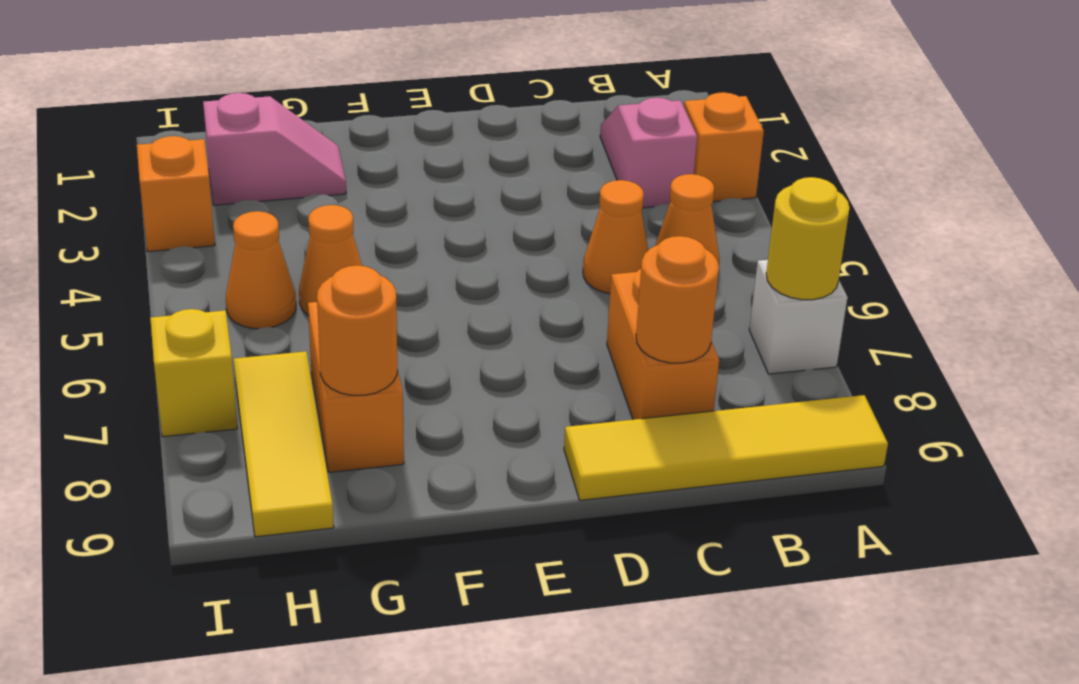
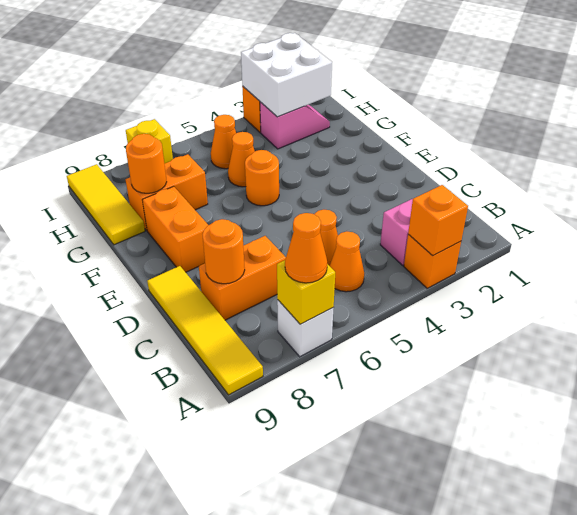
none -> orange brick A3 level 2
yellow round brick A7 level 2 -> yellow brick A7 level 2
none -> orange cone A7 level 3
none -> orange brick E8:F8 level 1
none -> orange round brick F5 level 1
pink slope G2:H2 level 1 top H -> pink slope H2:H3 level 1 top 3
none -> white brick H2:I3 level 2
yellow tile H7:H9 level 1 -> yellow tile G9:I9 level 1

